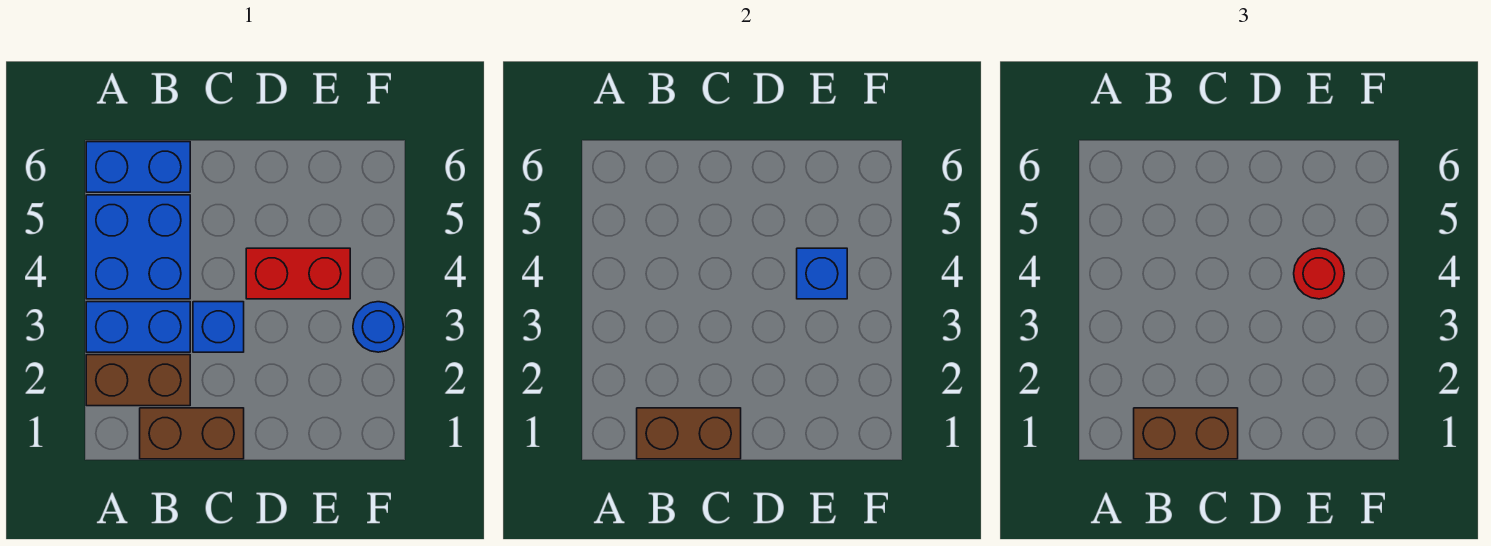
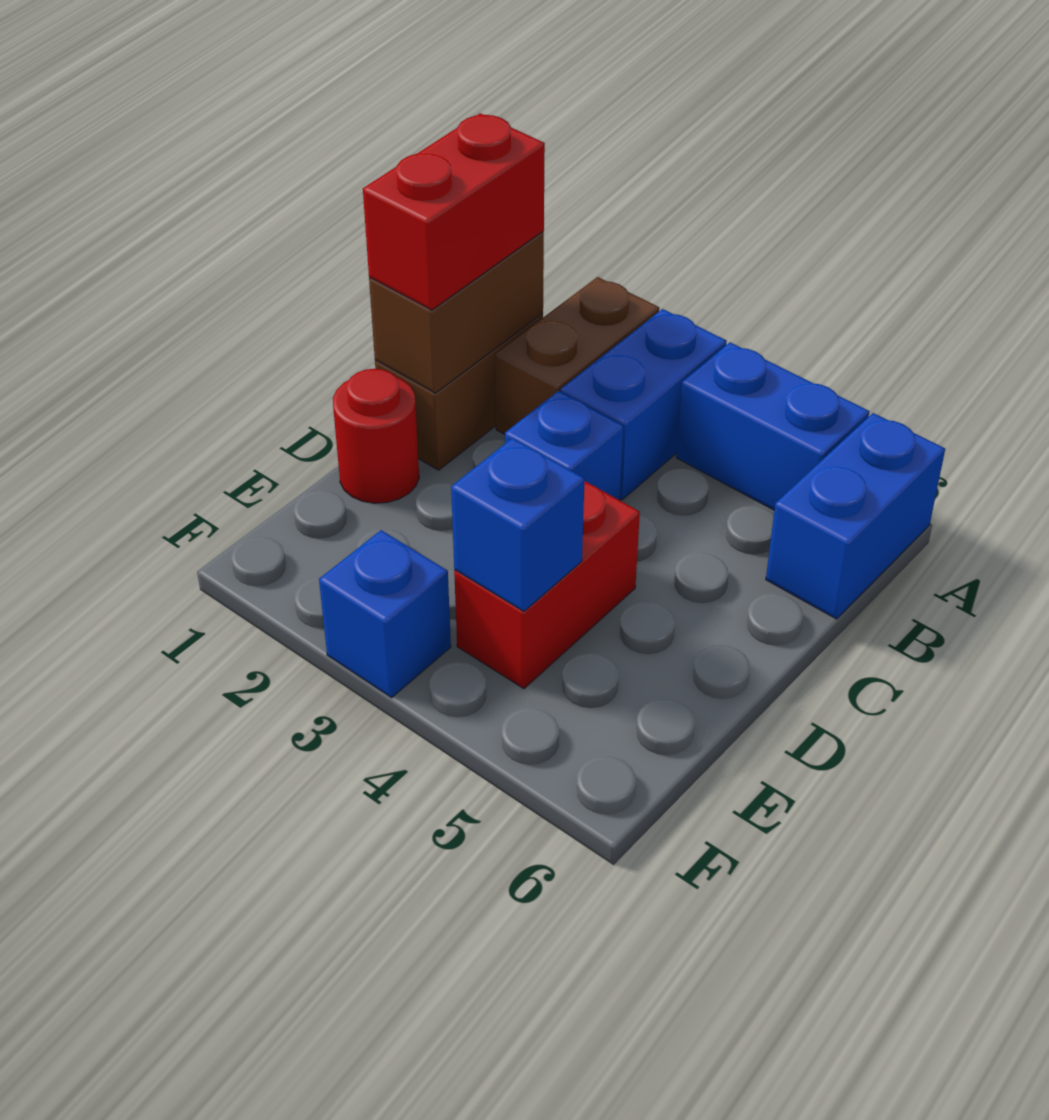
blue brick A4:B5 level 1 -> blue brick A4:A5 level 1
brown brick B1:C1 level 3 -> red brick B1:C1 level 3
red round brick E4 level 3 -> red round brick D1 level 1
blue round brick F3 level 1 -> blue brick F3 level 1

